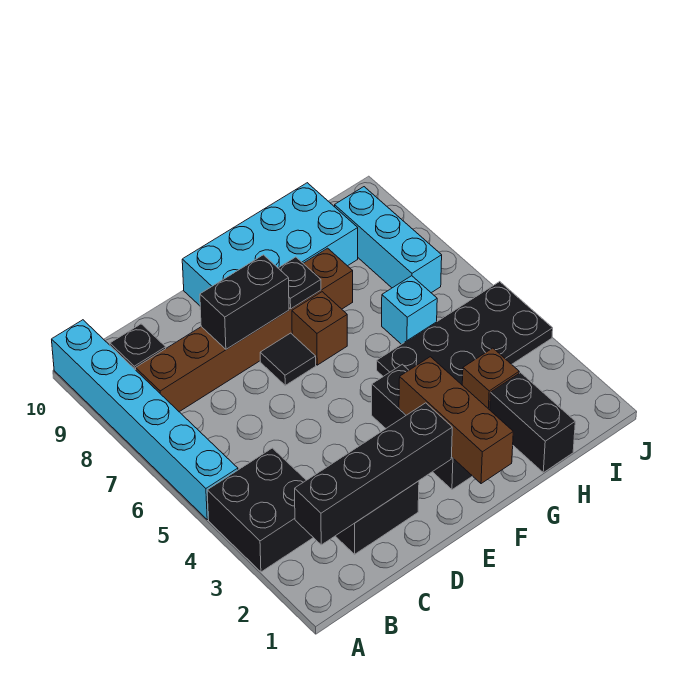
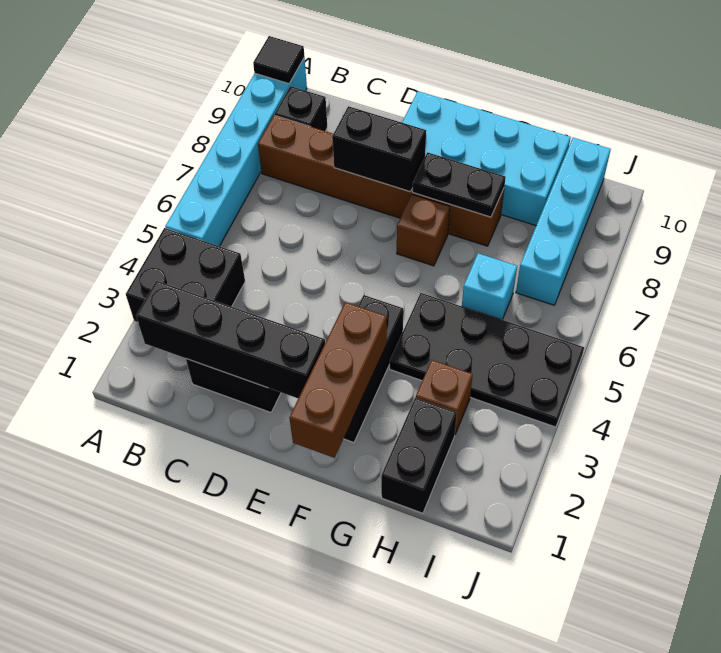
black tile E7 level 1 -> black tile A10 level 2
black plate F8 level 2 -> black plate F8:G8 level 2
cyan brick I7:I9 level 1 -> cyan brick I7:I10 level 1

